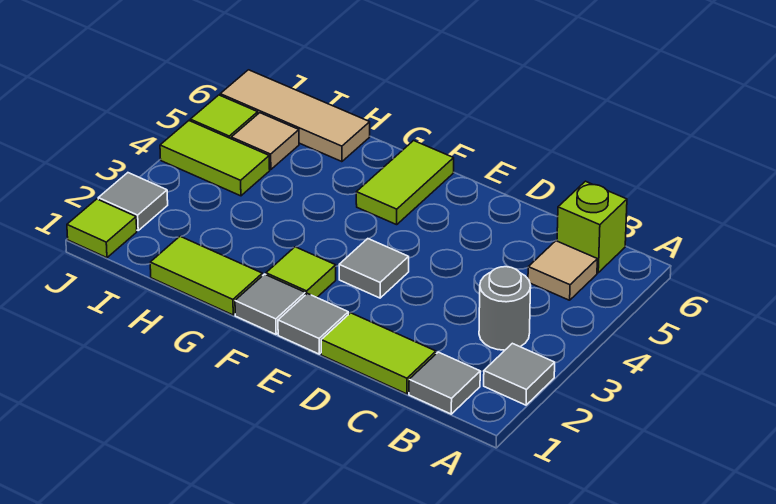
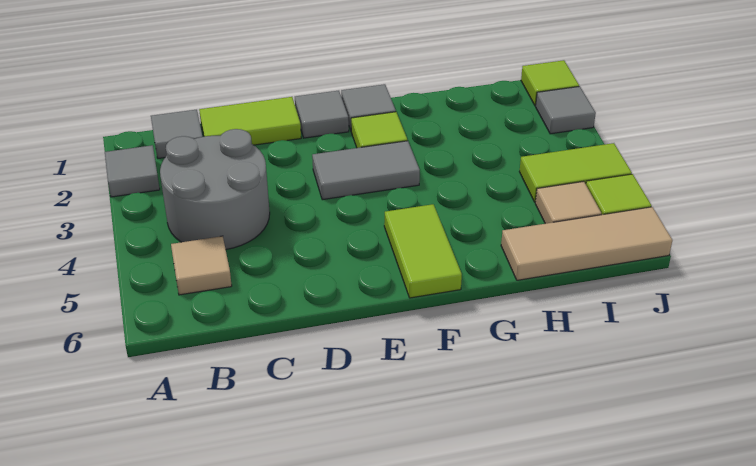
grey round brick B3 level 1 -> grey round brick B3:C4 level 1
lime brick B6 level 1 -> none
grey tile E3 level 1 -> grey tile E3:F3 level 1
lime tile G1:H1 level 1 -> none

